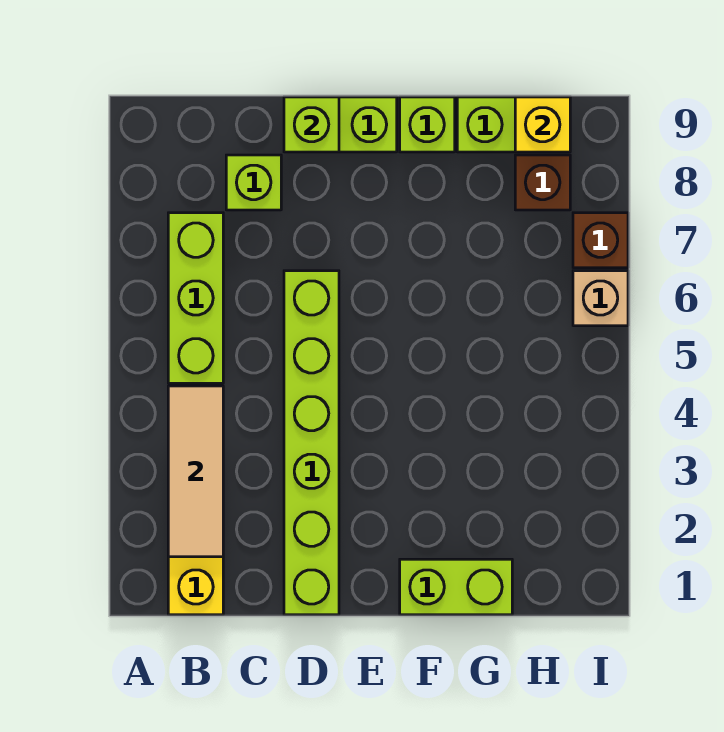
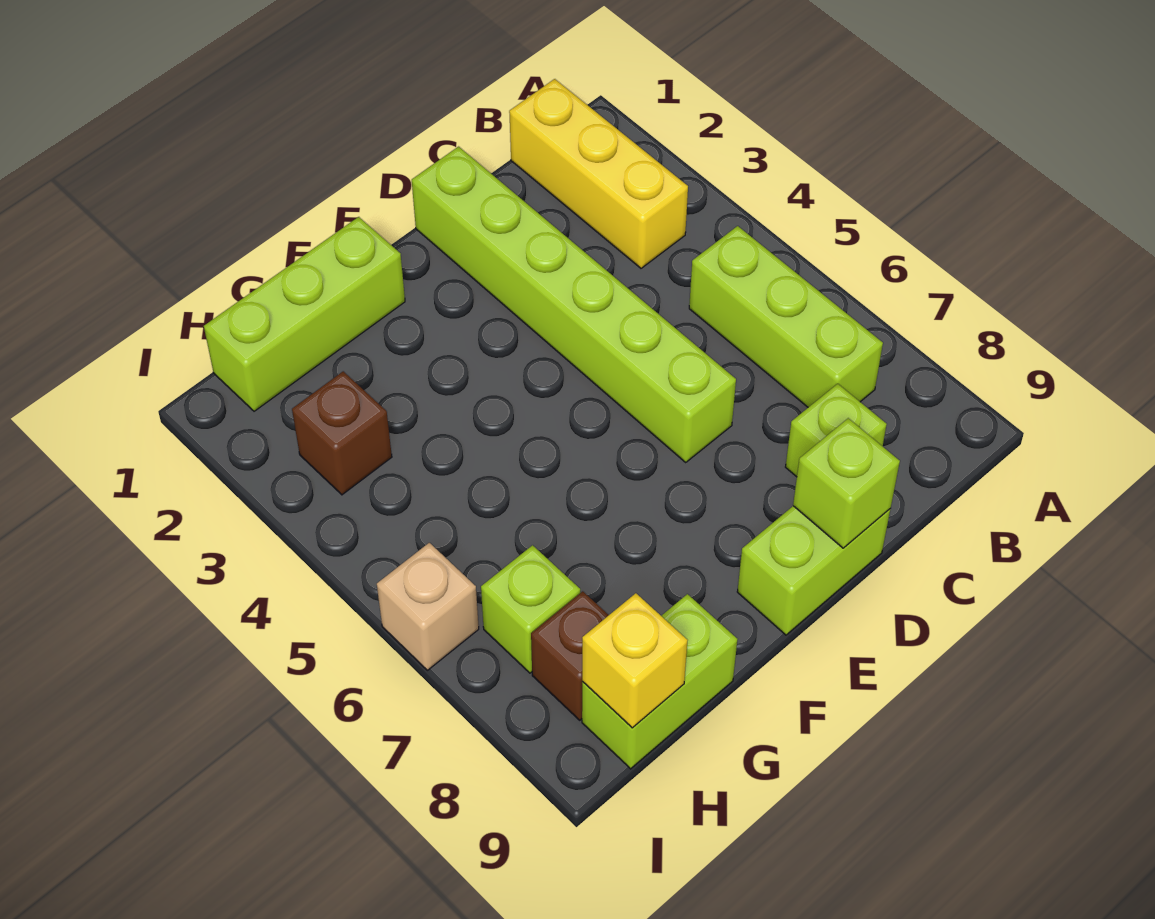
tan tile B2:B4 level 2 -> none
lime brick F1:G1 level 1 -> lime brick F1:H1 level 1
lime brick F9 level 1 -> lime brick H7 level 1
brown brick I7 level 1 -> brown brick H3 level 1

